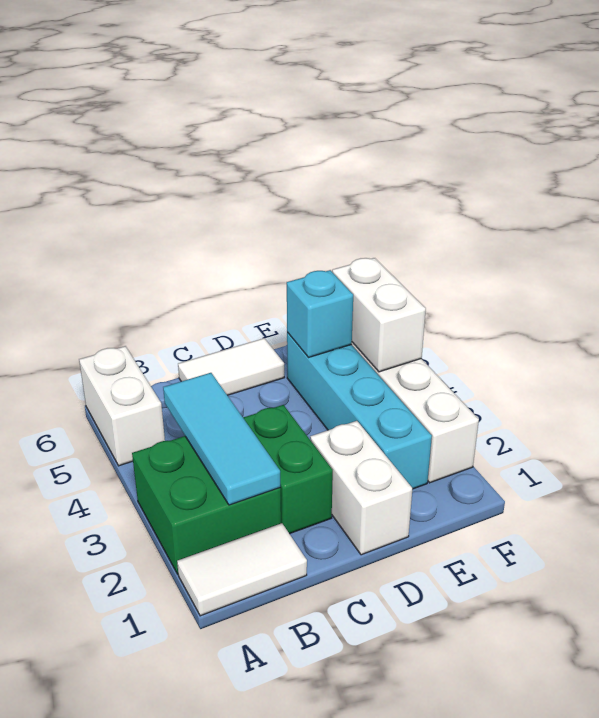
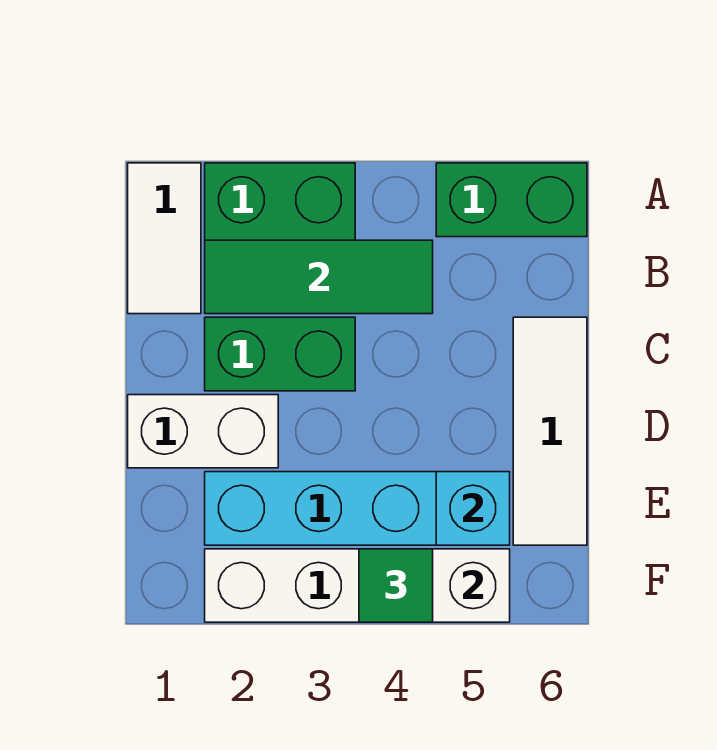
white brick A5:A6 level 1 -> green brick A5:A6 level 1
cyan tile B2:B4 level 2 -> green tile B2:B4 level 2
white tile C6:D6 level 1 -> white tile C6:E6 level 1
none -> green tile F4 level 3

